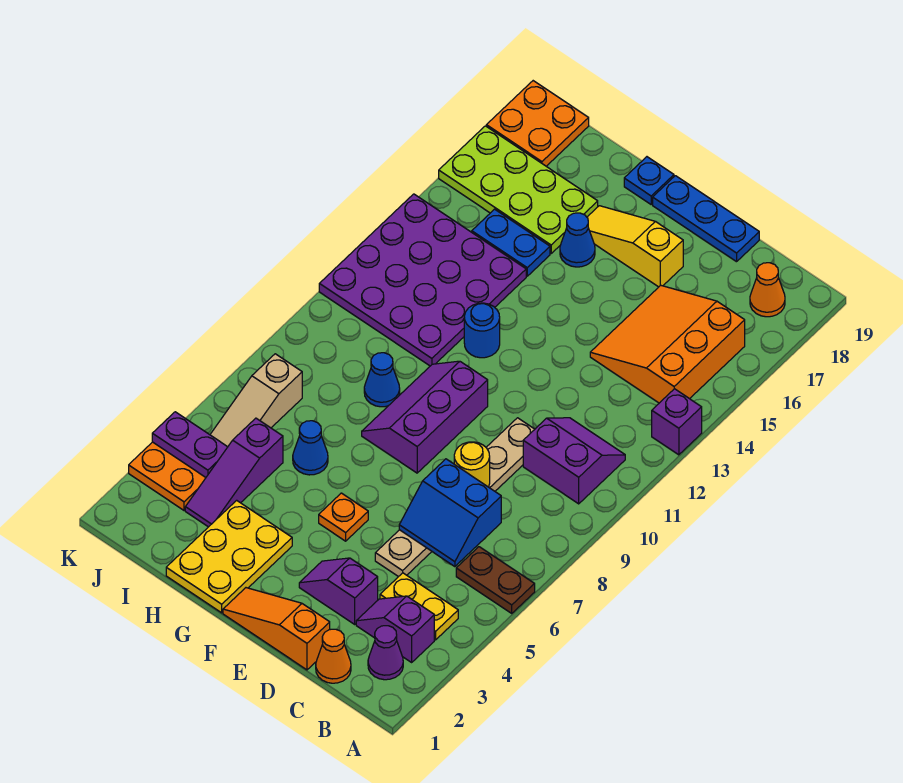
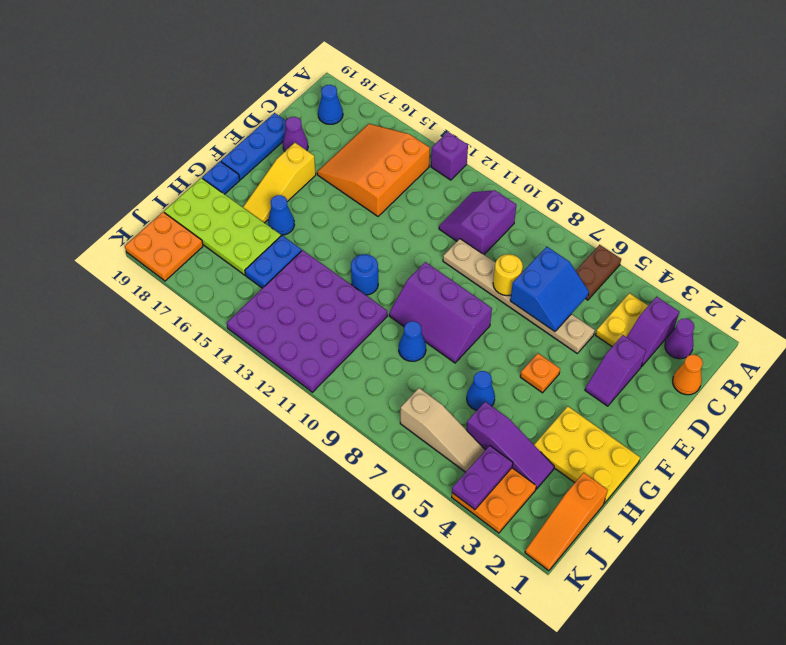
orange slope B14:D16 level 1 top B -> orange slope B14:D16 level 1 top 14
orange cone B18 level 1 -> blue cone B18 level 1
orange slope D1:F1 level 1 top D -> orange slope I1:K1 level 1 top I
none -> purple cone D18 level 1
lime plate H16:K17 level 1 -> lime plate H16:I19 level 1

